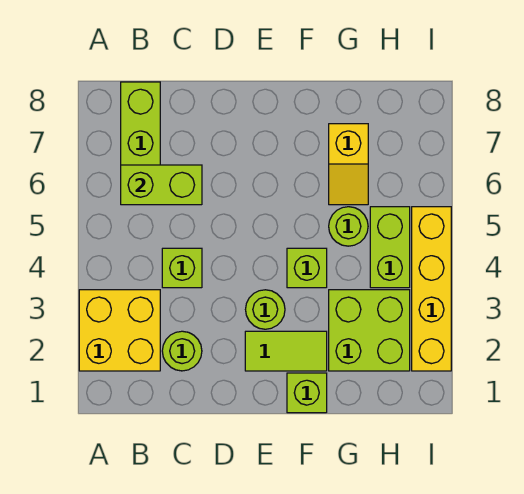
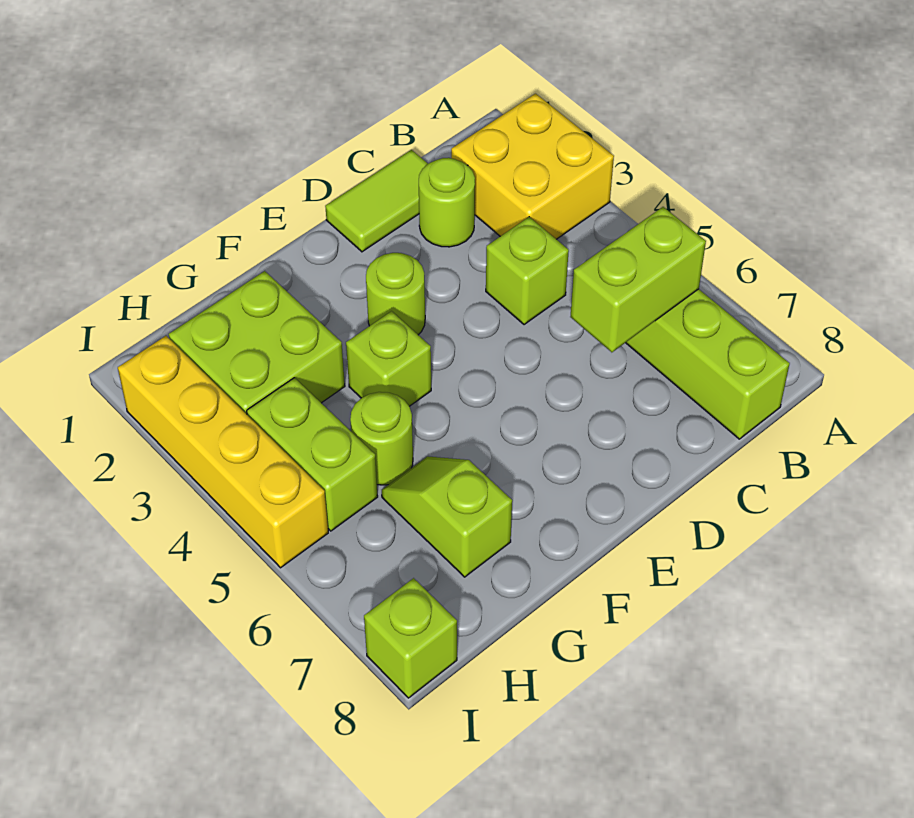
lime tile E2:F2 level 1 -> lime tile C1:D1 level 1
lime brick F1 level 1 -> lime brick I8 level 1
yellow slope G6:G7 level 1 top 7 -> lime slope G6:G7 level 1 top 7

